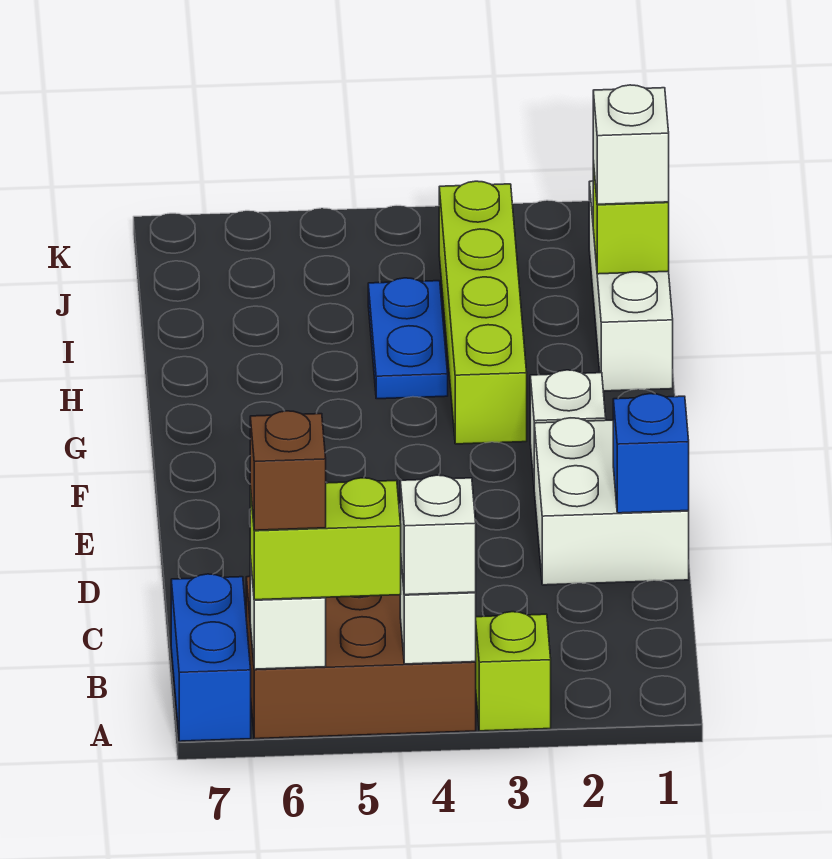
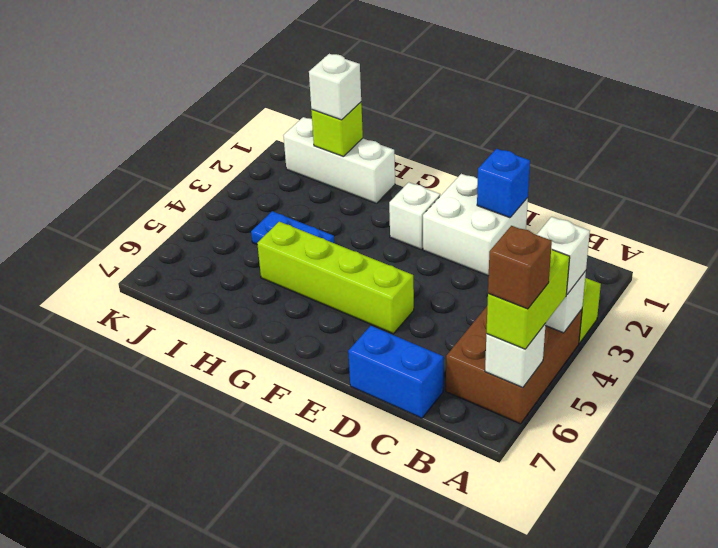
blue brick A7:B7 level 1 -> blue brick C7:D7 level 1
lime brick G3:J3 level 1 -> lime brick E5:H5 level 1

